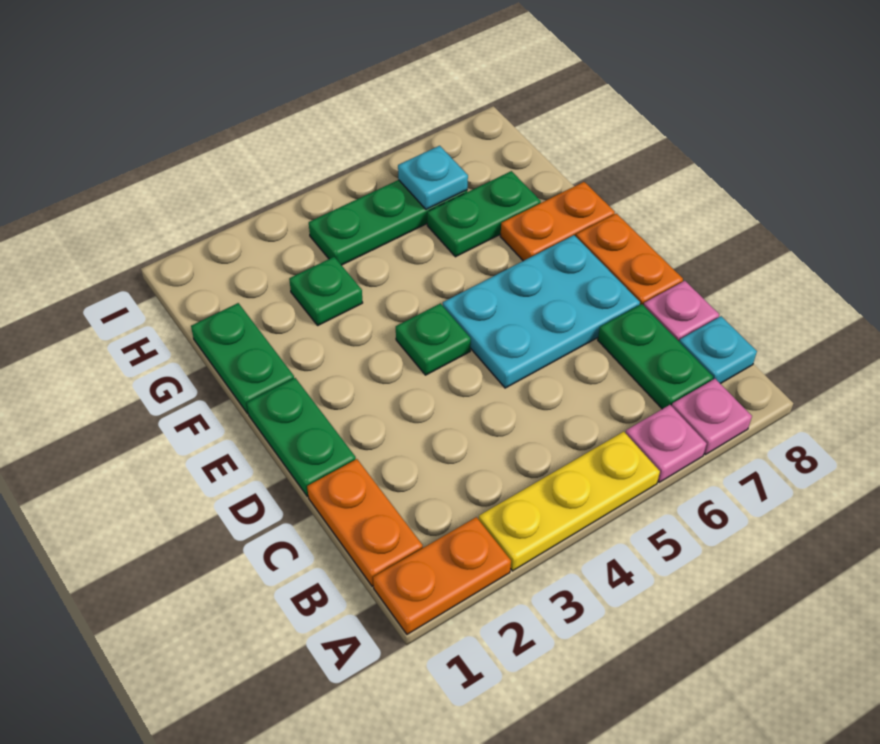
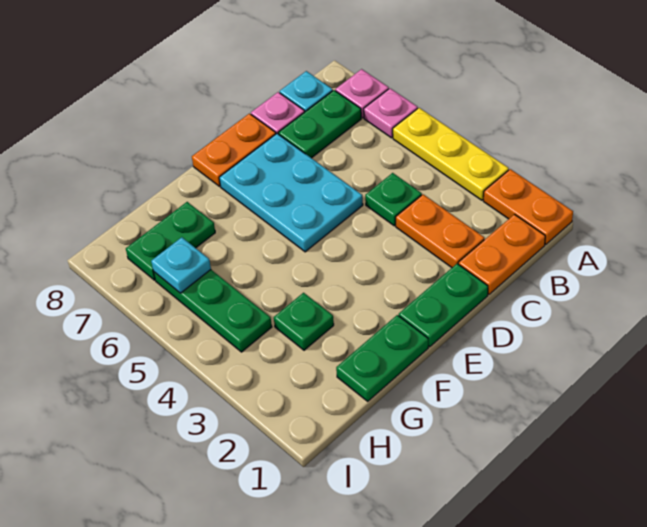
green plate E4 level 1 -> green plate C4 level 1
orange plate F7:F8 level 1 -> orange plate C2:C3 level 1
green plate G6:G7 level 1 -> green plate G7:H7 level 1

